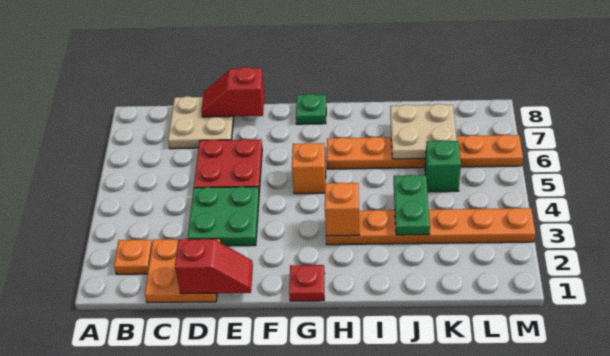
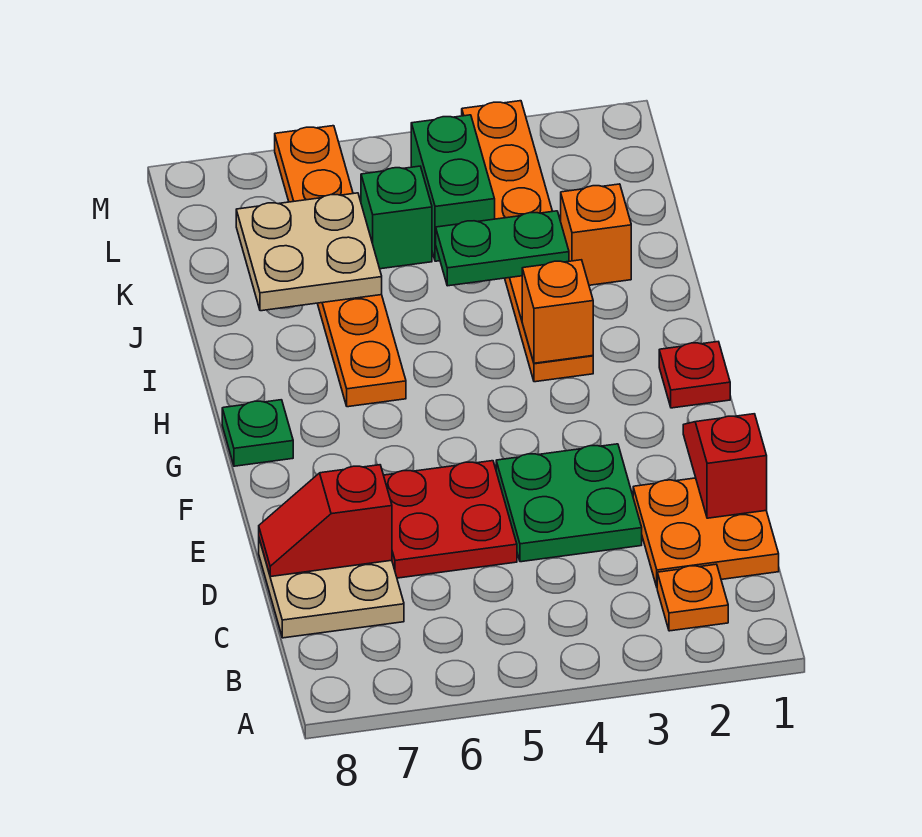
red slope D8:E8 level 2 top E -> red slope D7:D8 level 2 top 7
orange brick G5 level 1 -> orange brick J2 level 1
none -> green brick K4:L4 level 1

